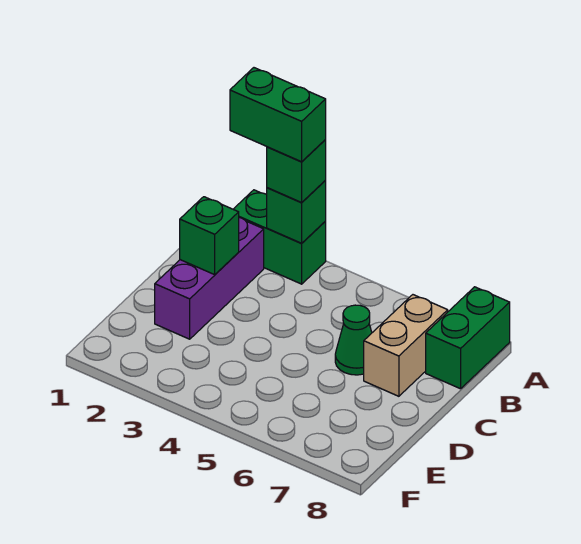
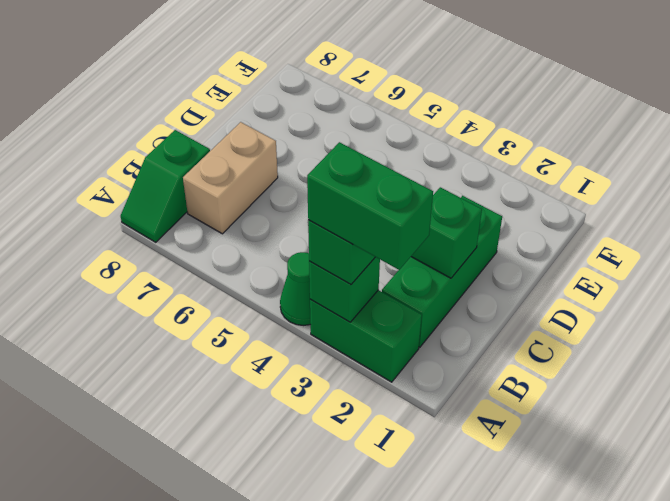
green brick A8:B8 level 1 -> green slope A8:B8 level 1 top B
purple brick B2:D2 level 1 -> green brick B2:D2 level 1
green cone C6 level 1 -> green cone A4 level 1

